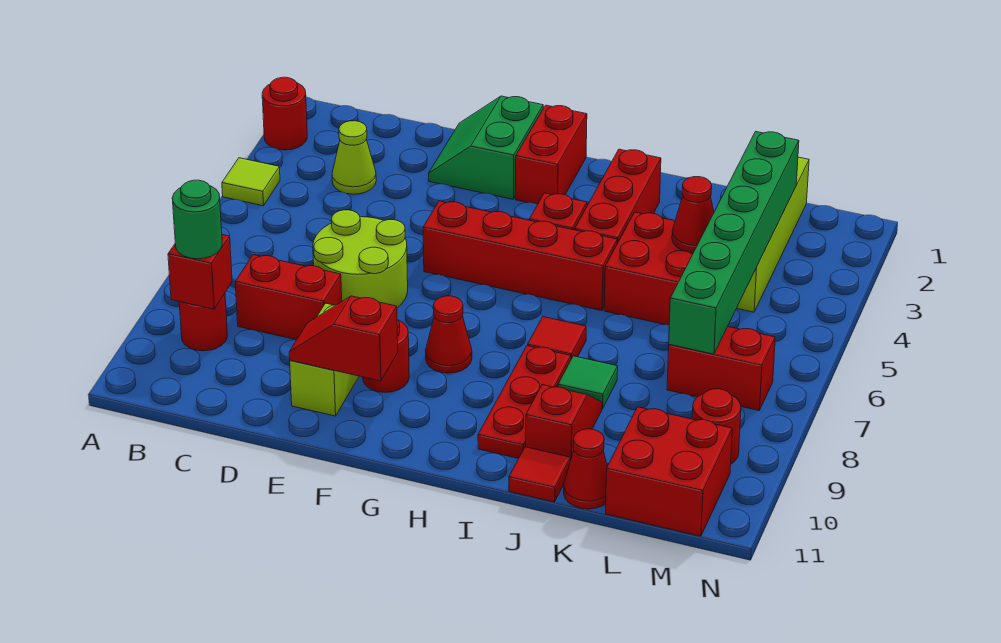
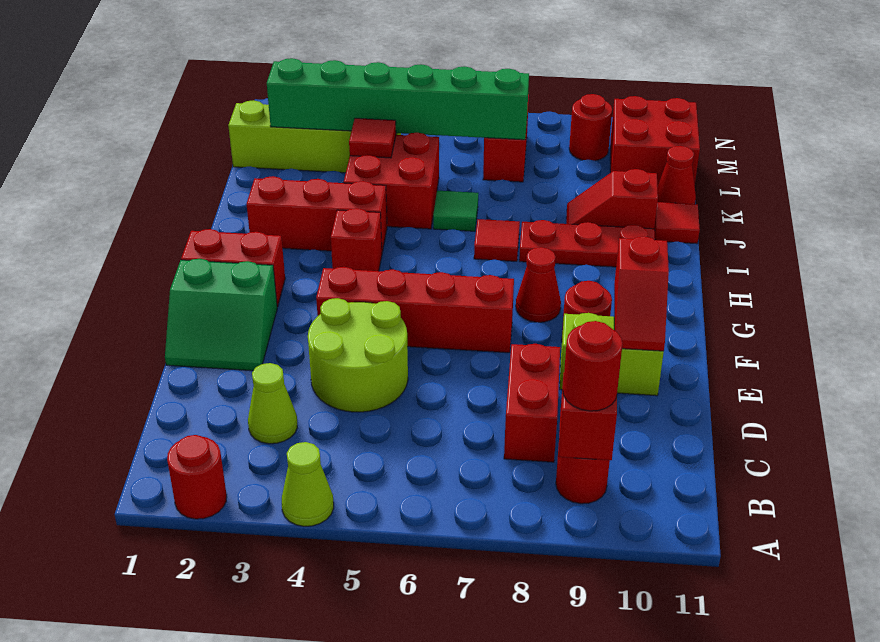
lime tile A4 level 1 -> lime cone A4 level 1
green round brick B9 level 3 -> red round brick B9 level 3
lime round brick D6:E7 level 1 -> lime round brick D4:E5 level 1
red brick F5:I5 level 1 -> red brick F4:F7 level 1
green tile J8 level 1 -> green tile J6 level 1
red cone K4 level 2 -> red tile K4 level 2

